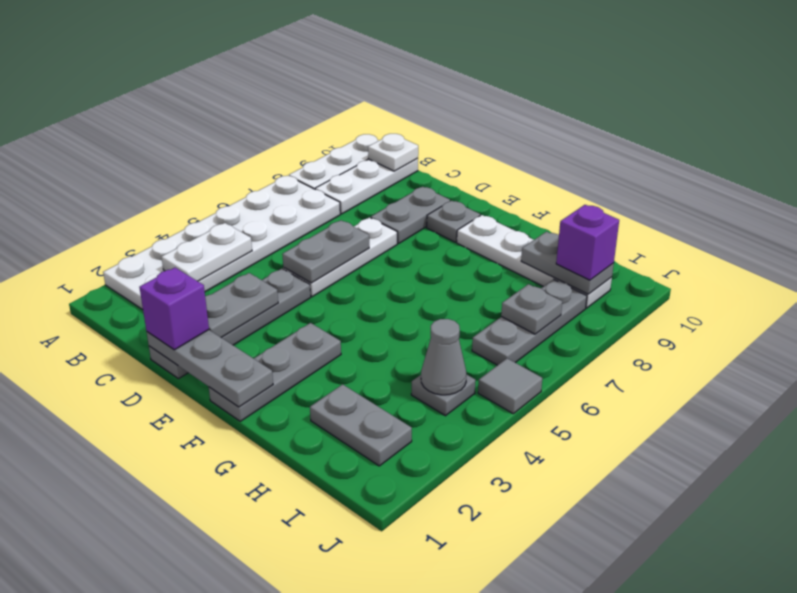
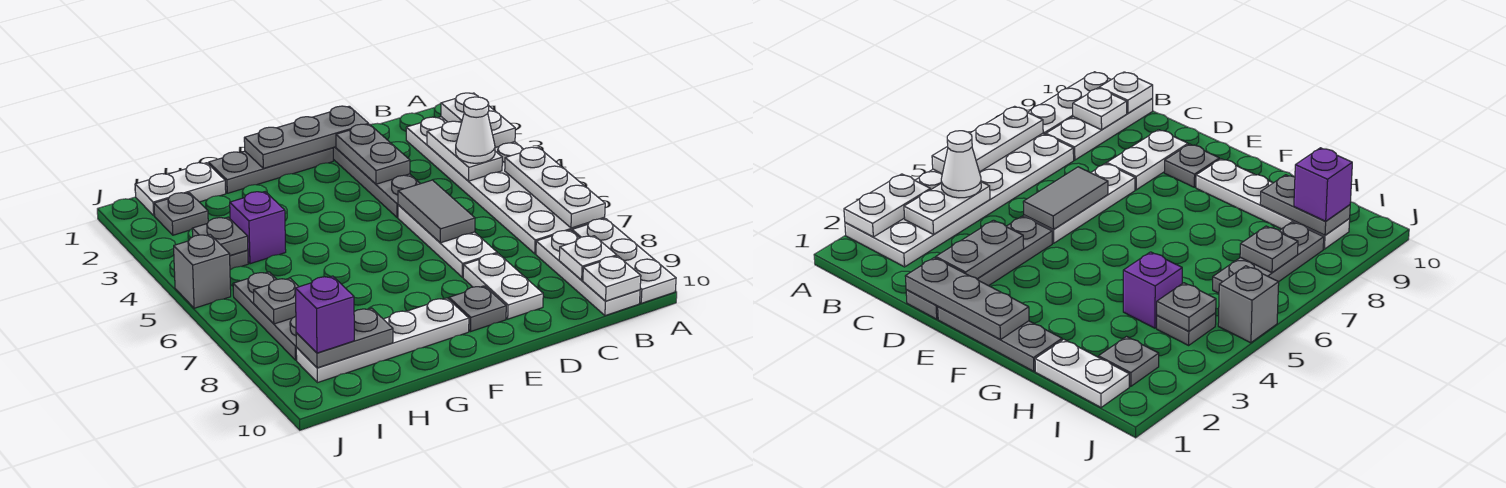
none -> white plate A2:A3 level 2
none -> white plate A5:A7 level 2
none -> white cone B4 level 3
none -> white plate B9 level 2
purple brick D1 level 3 -> purple brick H4 level 1
grey plate D5:D6 level 2 -> grey tile D5:D6 level 2
grey plate D8:D9 level 1 -> white plate D8:D9 level 1
grey plate F1:F3 level 1 -> grey plate E1:G1 level 1
none -> white plate H1:I1 level 1
grey plate H2:I2 level 1 -> grey plate I2 level 1
grey cone I4 level 2 -> grey plate I4 level 2
grey tile J5 level 1 -> grey brick J5 level 1

